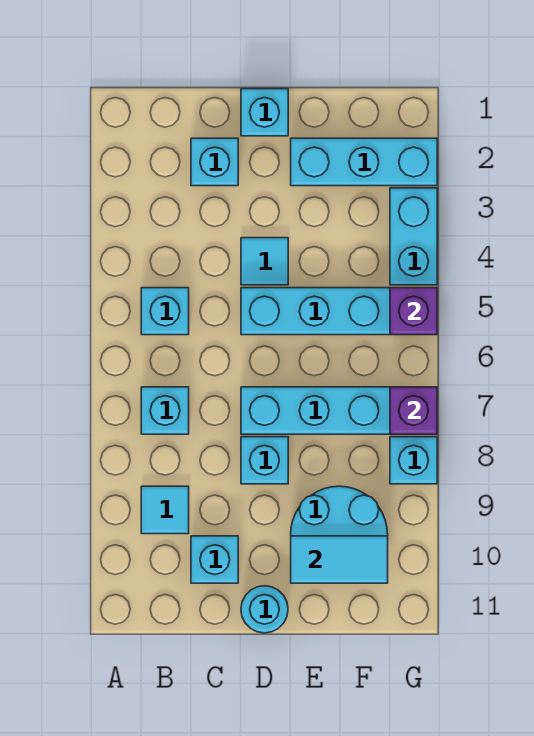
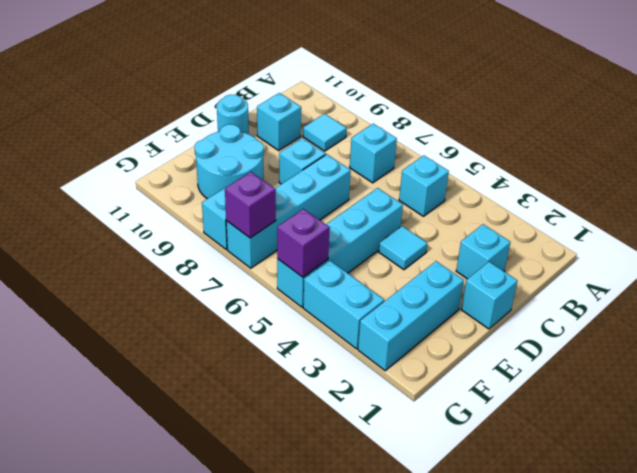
cyan tile E10:F10 level 2 -> none

